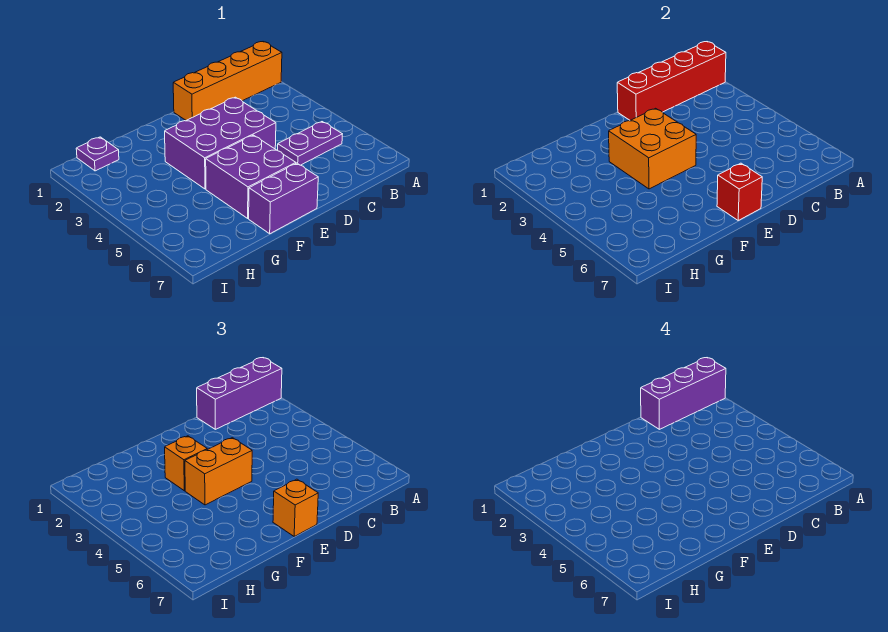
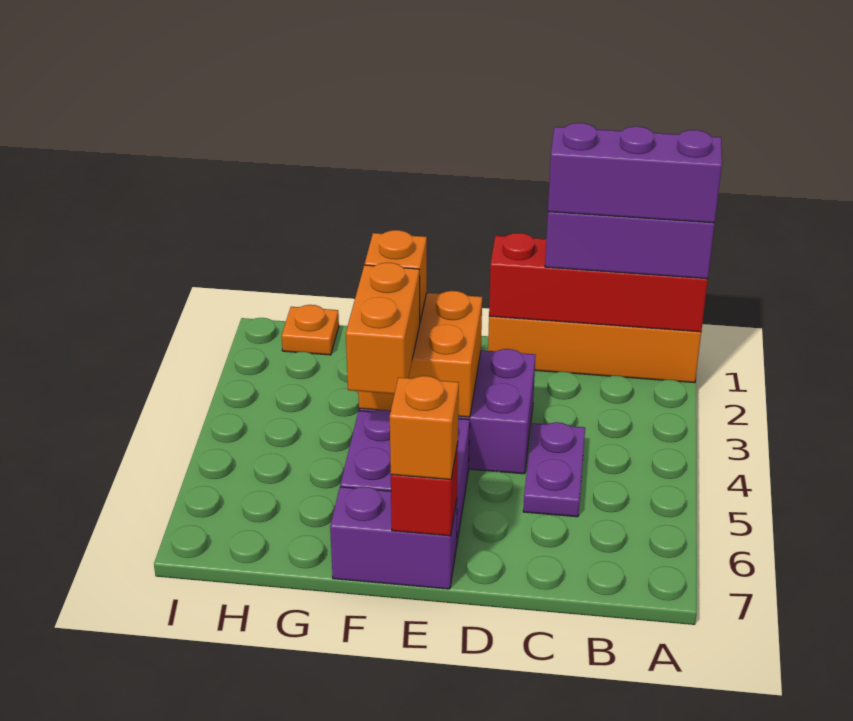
purple plate B5:C5 level 1 -> purple plate C4:C5 level 1
orange brick E4:F4 level 3 -> orange brick F4:F5 level 3
purple plate H1 level 1 -> orange plate H1 level 1

